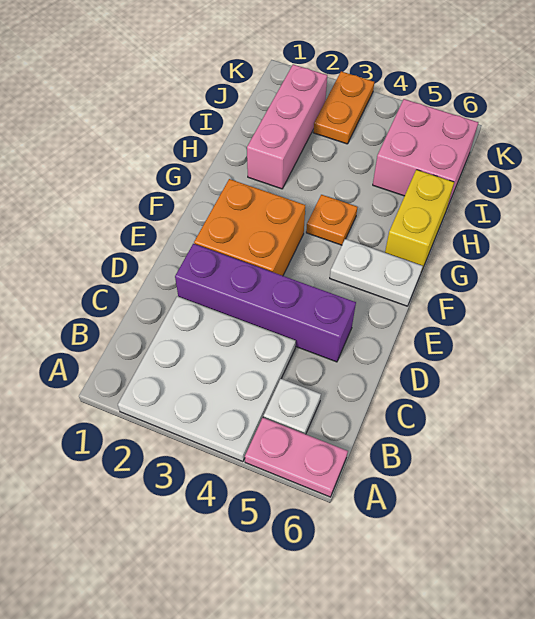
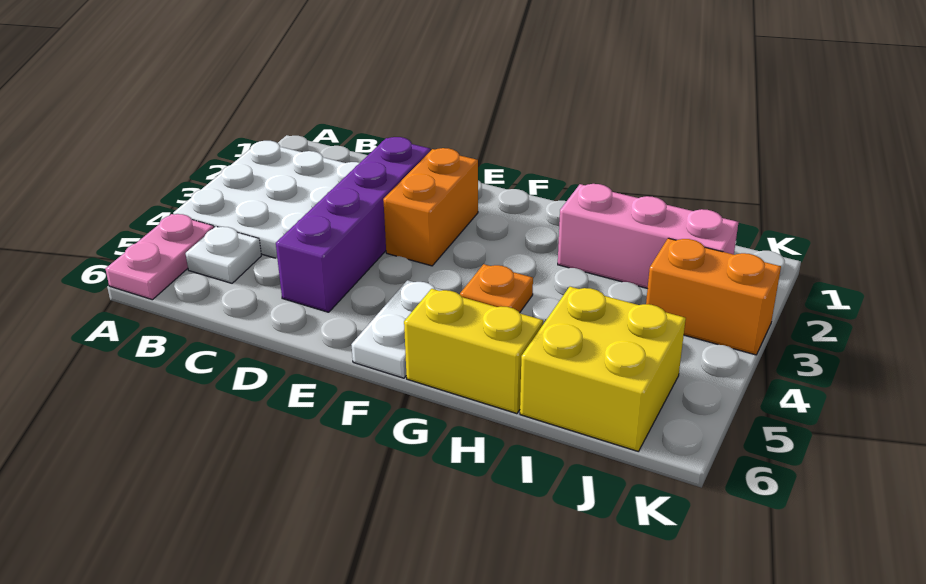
orange brick E2:F3 level 1 -> orange brick E2:E3 level 1
pink brick I5:J6 level 1 -> yellow brick I5:J6 level 1
orange plate J3:K3 level 1 -> orange brick J3:K3 level 1

